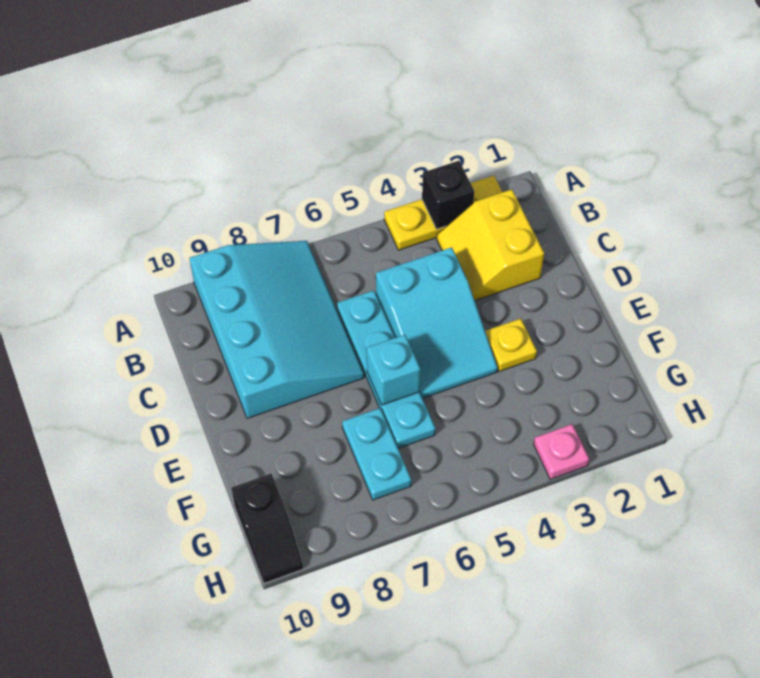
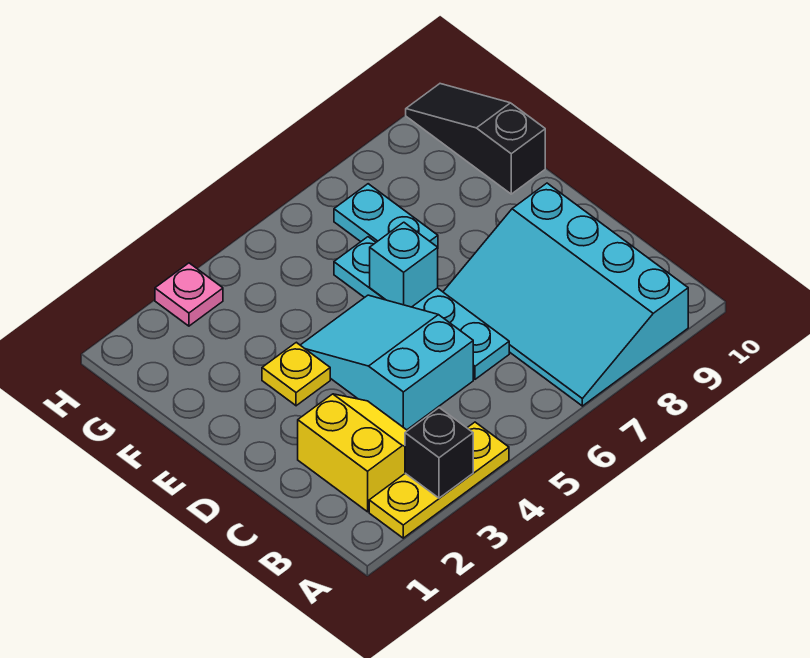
black slope G10:H10 level 1 top G -> black slope F10:H10 level 1 top F

